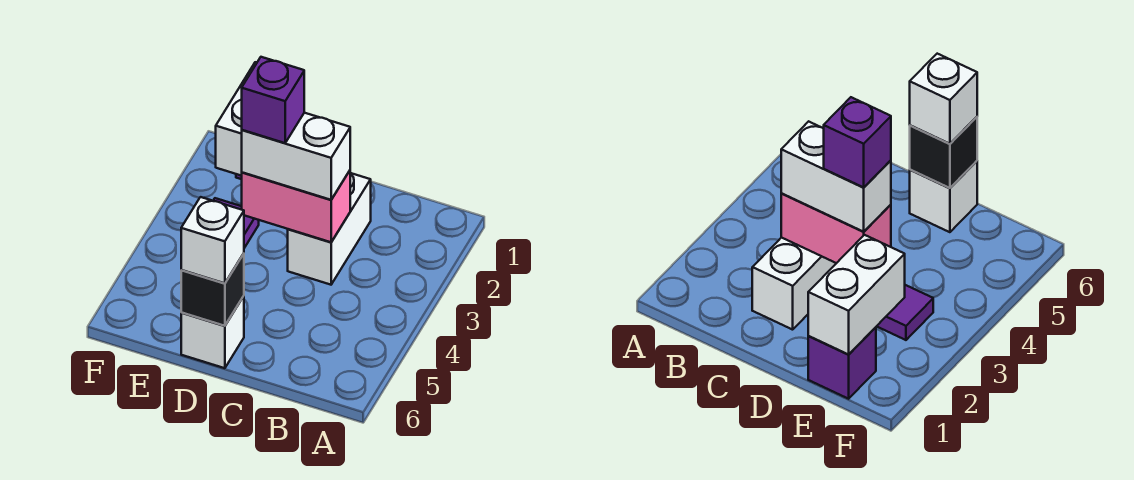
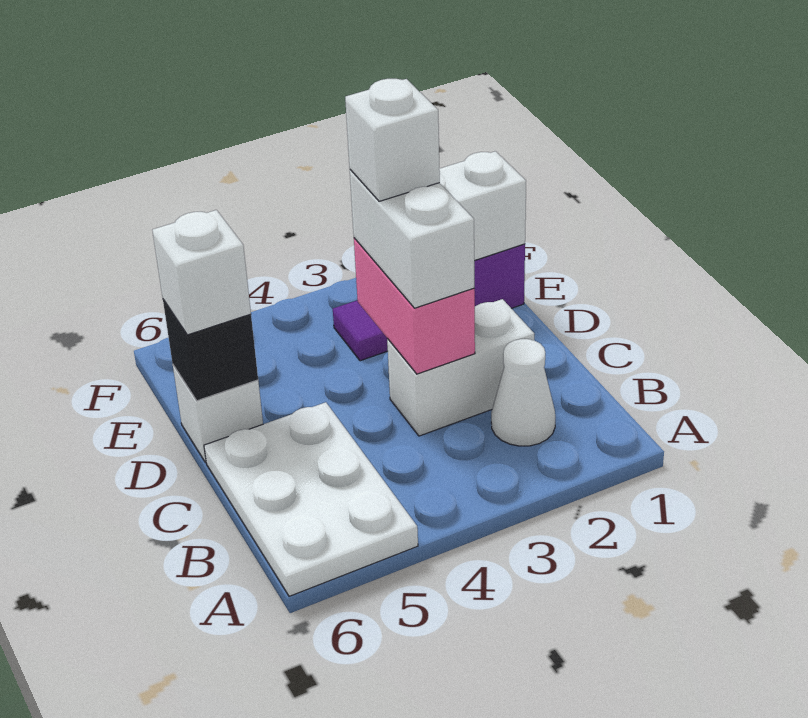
none -> white plate A5:C6 level 1
none -> white cone B2 level 1
purple brick D3 level 4 -> white brick D3 level 4

